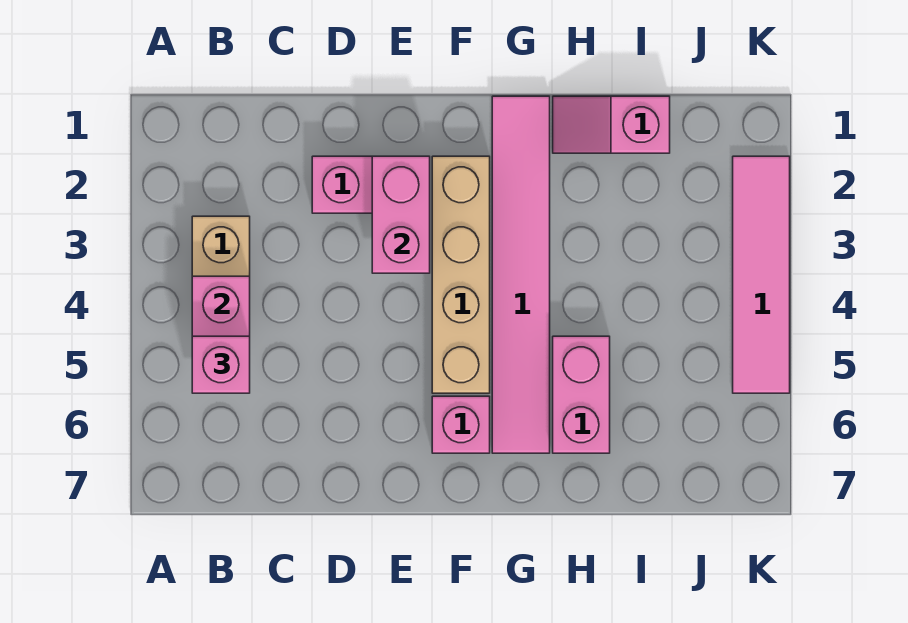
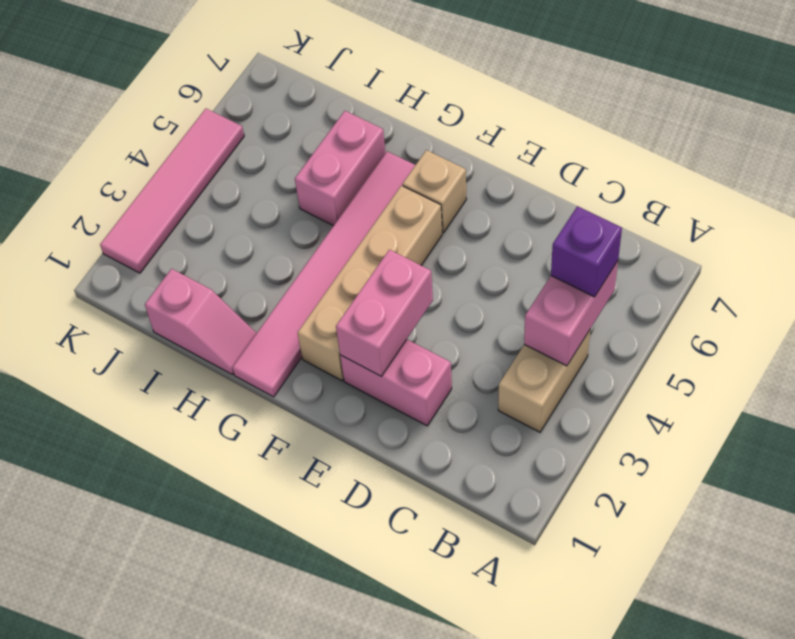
pink brick B5 level 3 -> purple brick B5 level 3
pink brick F6 level 1 -> tan brick F6 level 1

